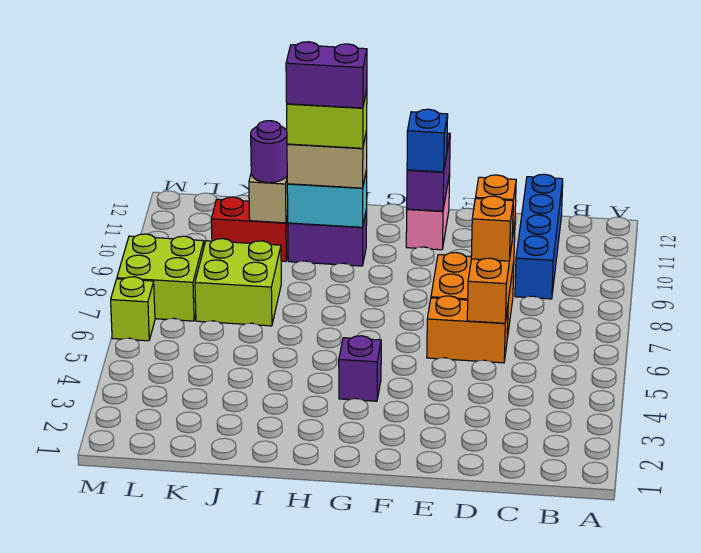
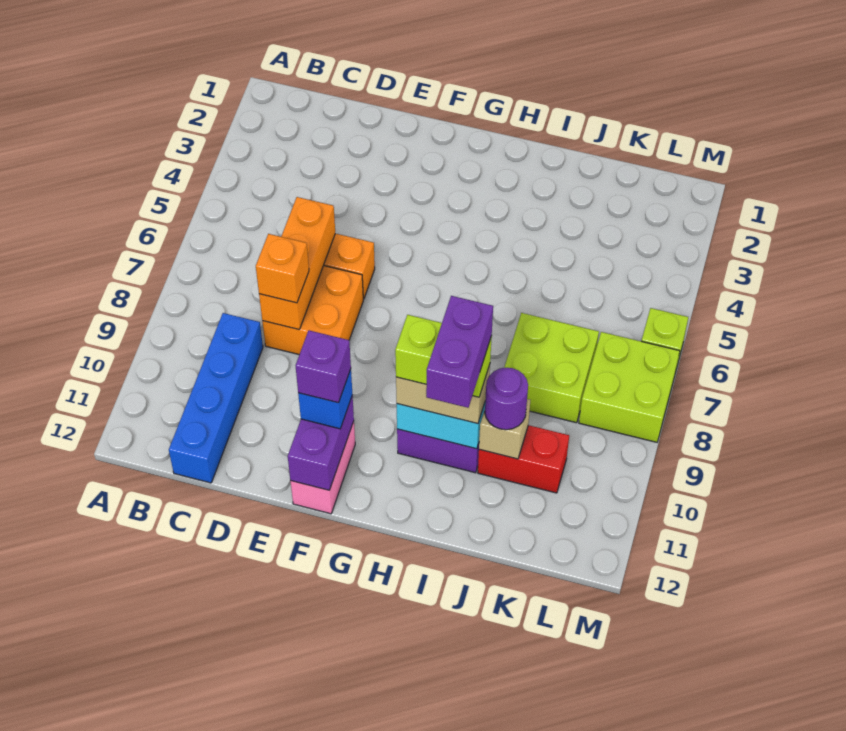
orange brick D7 level 3 -> none
purple brick G4 level 1 -> purple brick F11 level 4
purple brick H10:I10 level 5 -> purple brick I10:I11 level 5

